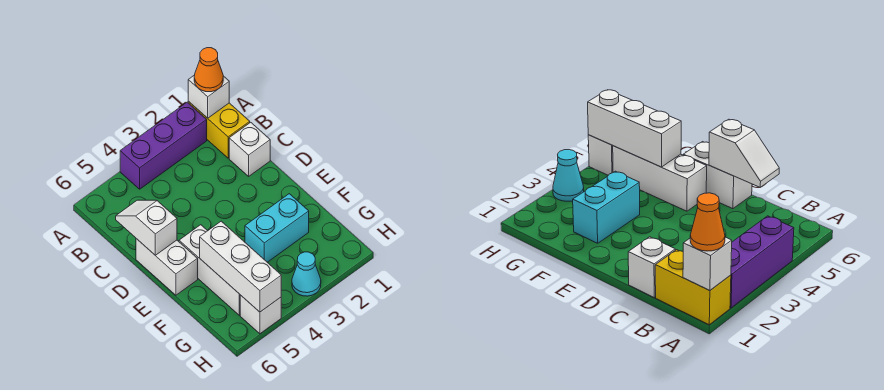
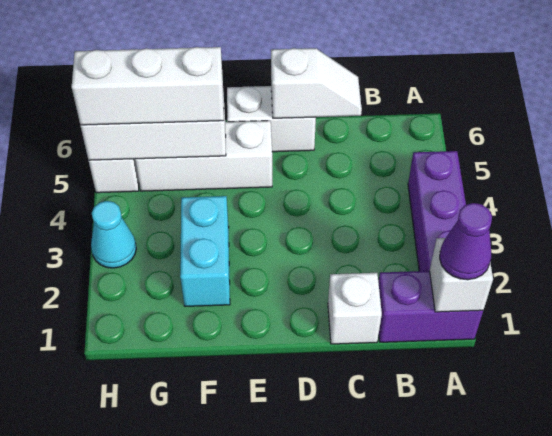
yellow brick A1:B1 level 1 -> purple brick A1:B1 level 1
orange cone A1 level 3 -> purple cone A1 level 3
none -> white brick F5:H5 level 3

